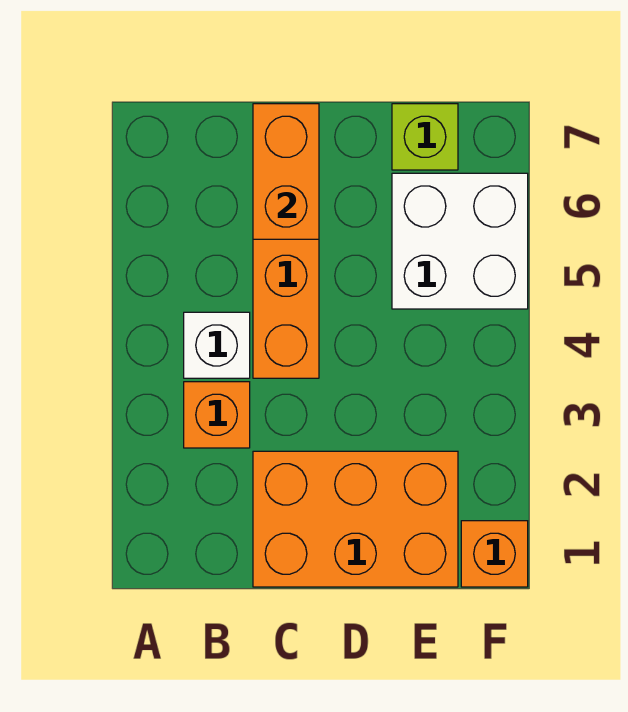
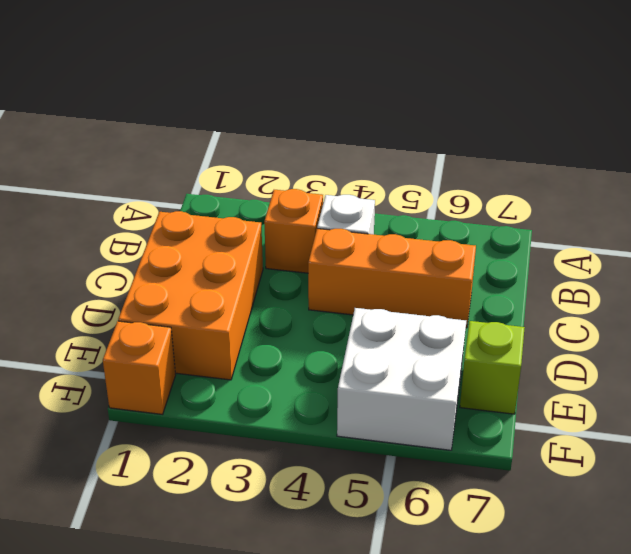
orange brick C6:C7 level 2 -> none

